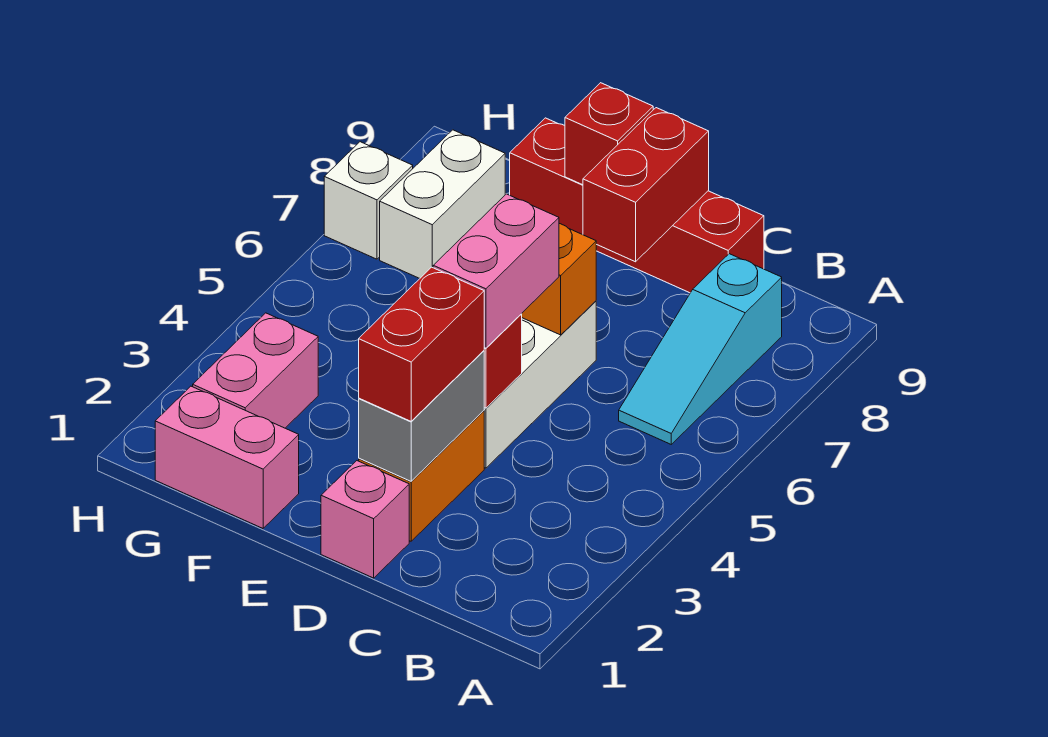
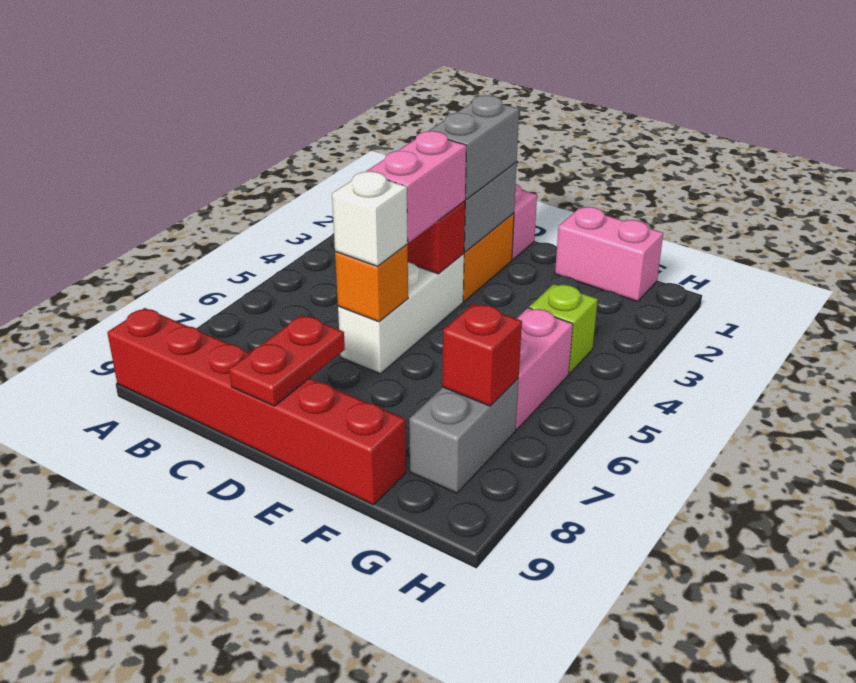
cyan slope B6:B8 level 1 top 8 -> none
red brick C9:F9 level 1 -> red brick A9:F9 level 1
red brick D2:D3 level 3 -> grey brick D2:D3 level 3
red brick D8:D9 level 2 -> red plate D8:D9 level 2
red brick E9 level 2 -> red brick G7 level 2
pink brick G2:G3 level 1 -> pink brick G5:G6 level 1
none -> lime brick G4 level 1
white brick G7:G8 level 1 -> grey brick G7:G8 level 1
white brick H7 level 1 -> white brick D6 level 3

